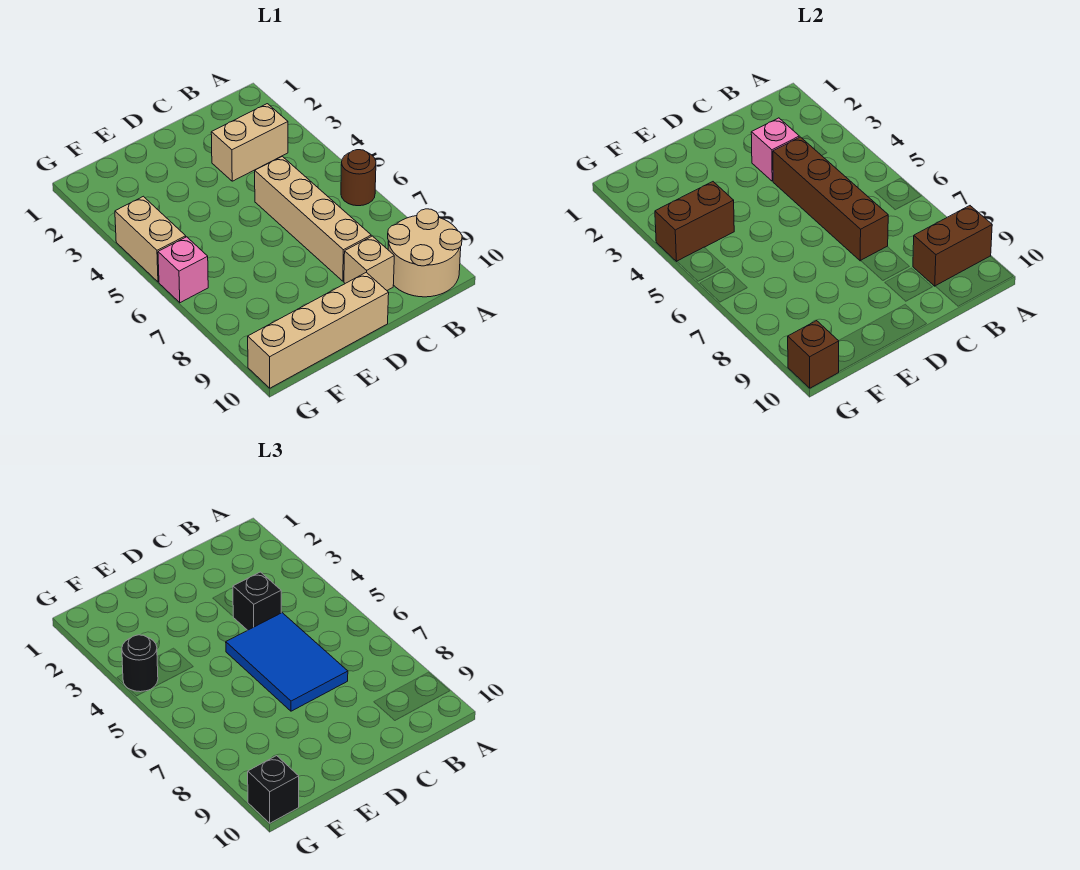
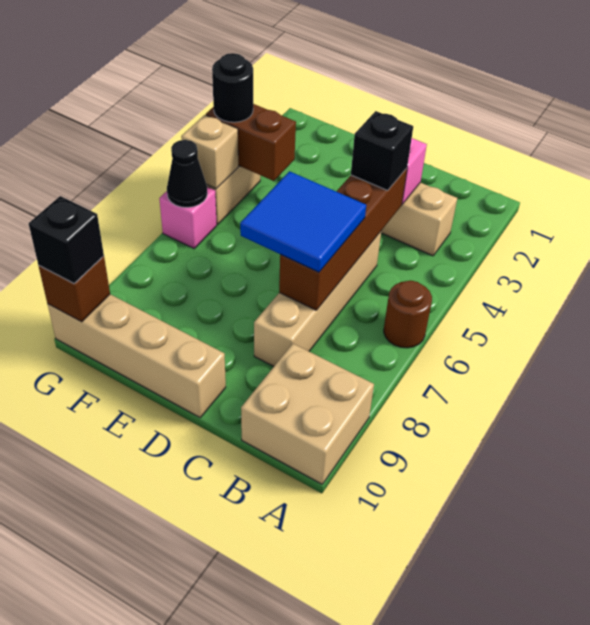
tan round brick A9:B10 level 1 -> tan brick A9:B10 level 1
brown brick A9:B9 level 2 -> none
blue tile C5:D7 level 3 -> blue tile C6:D7 level 3
tan brick C9 level 1 -> tan brick G5 level 2
none -> black cone G6 level 2

